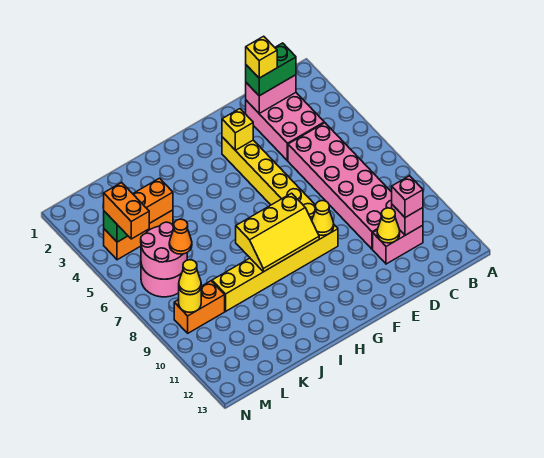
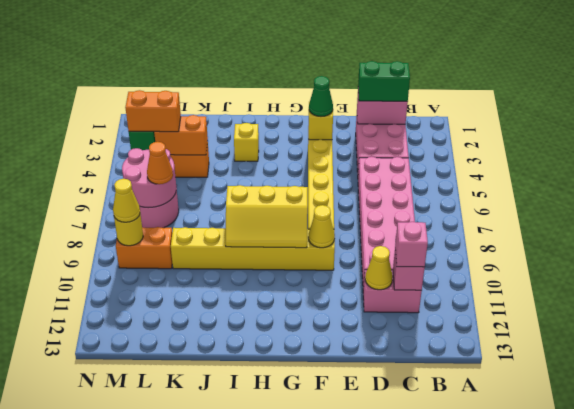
yellow brick D2 level 4 -> yellow brick I3 level 1
none -> green cone F3 level 3
orange brick M4:M5 level 3 -> orange brick L4:M4 level 3

